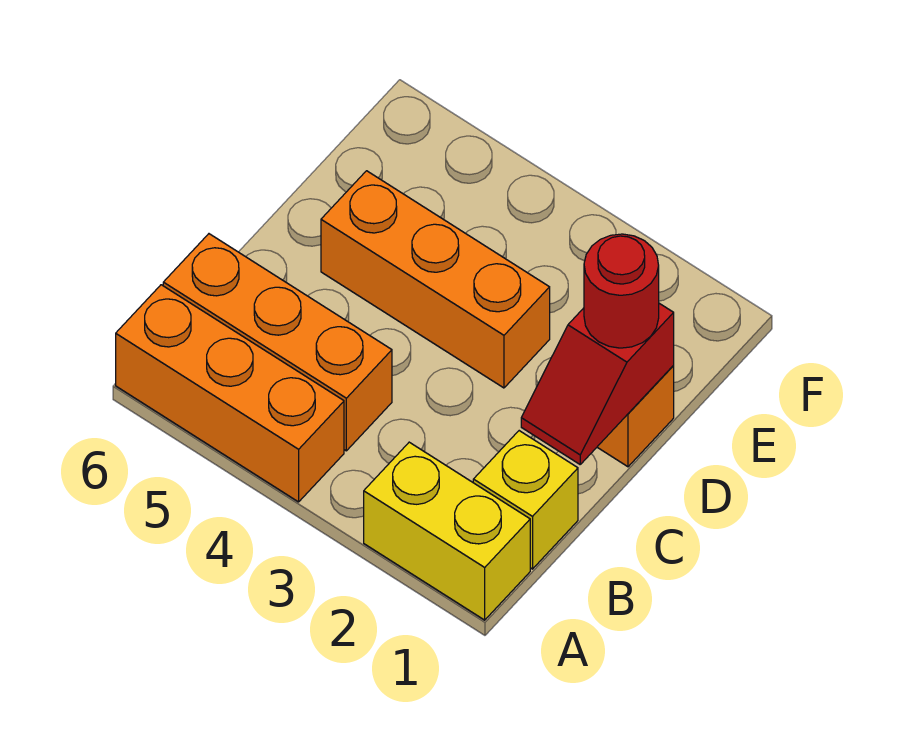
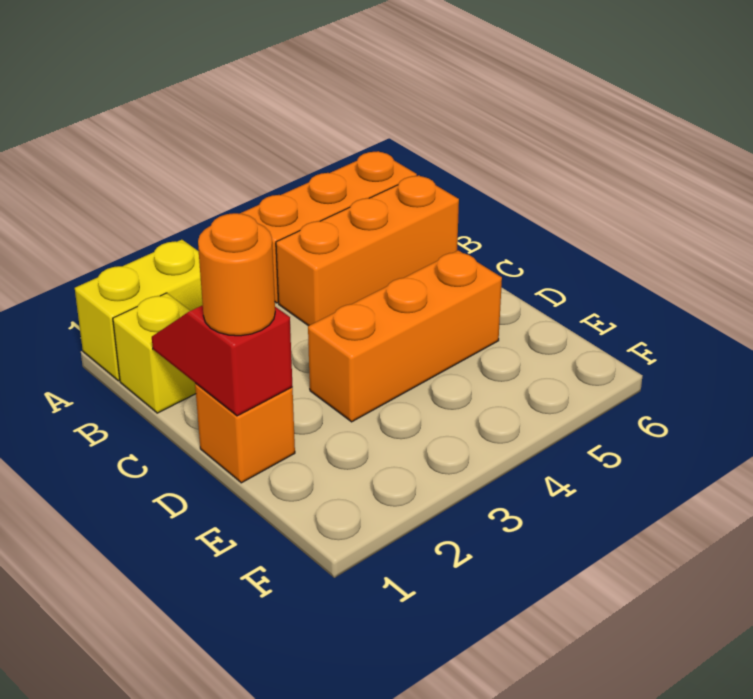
red round brick D1 level 3 -> orange round brick D1 level 3

